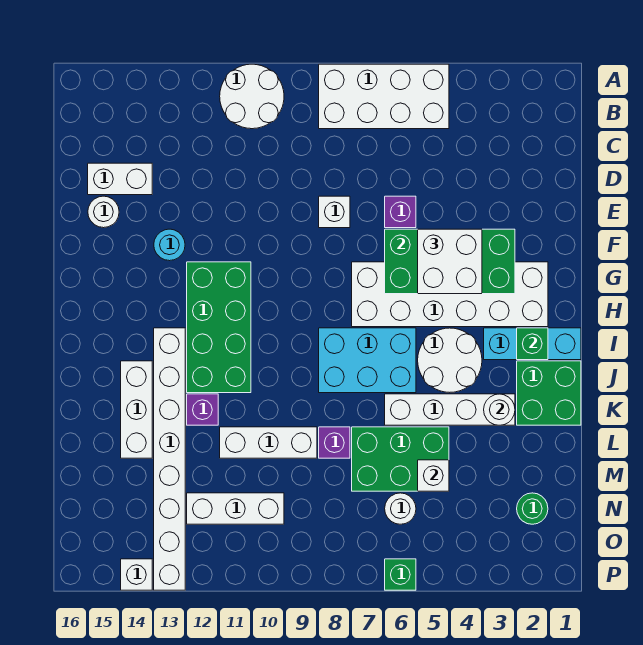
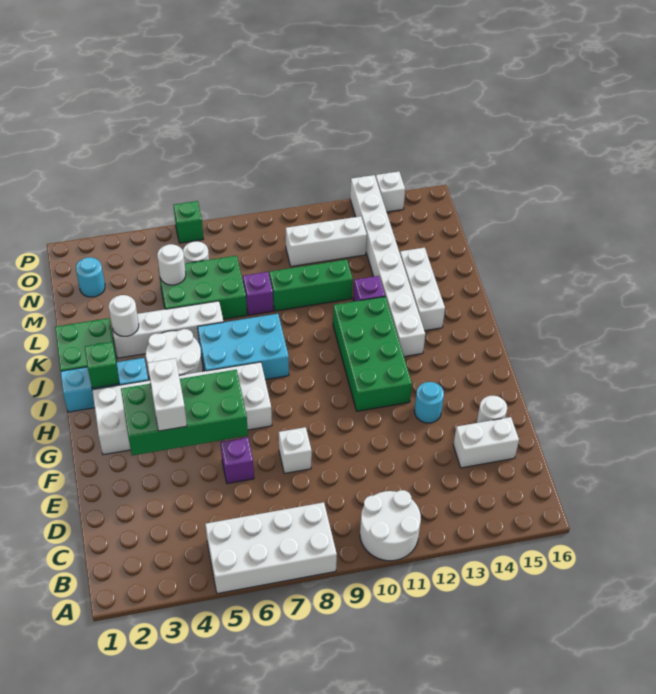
white brick F4:G5 level 3 -> white brick F4:G4 level 3
white brick L9:L11 level 1 -> green brick L9:L11 level 1
white brick M5 level 2 -> white round brick M5 level 2
green round brick N2 level 1 -> cyan round brick N2 level 1

